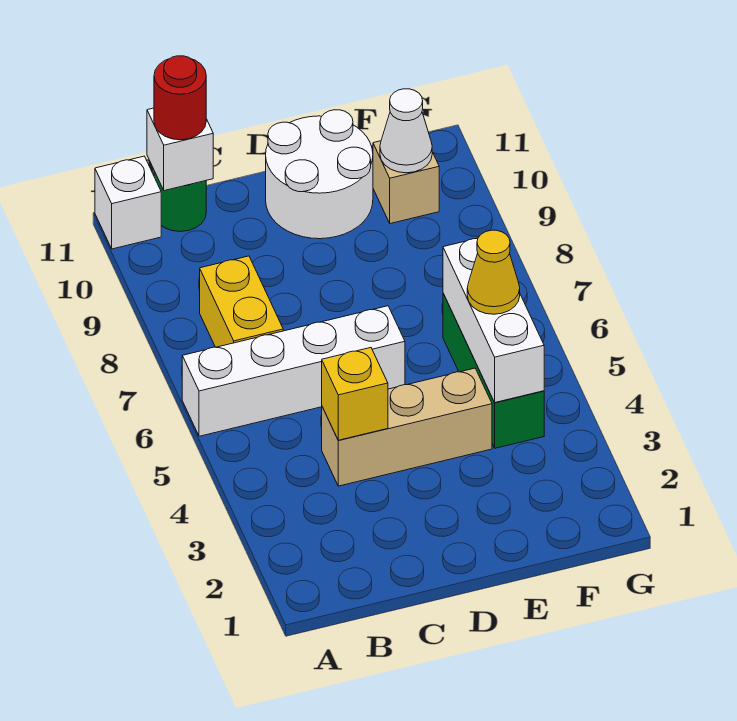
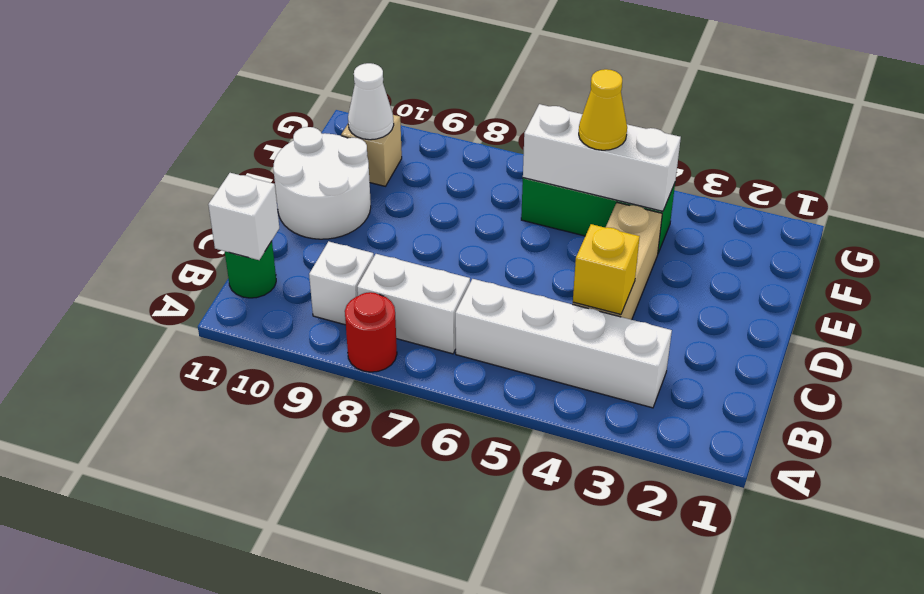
white brick A6:D6 level 1 -> white brick B3:B6 level 1
white brick A11 level 1 -> white brick B9 level 1
yellow brick B7:B8 level 1 -> white brick B7:B8 level 1
red round brick B11 level 3 -> red round brick A8 level 1

